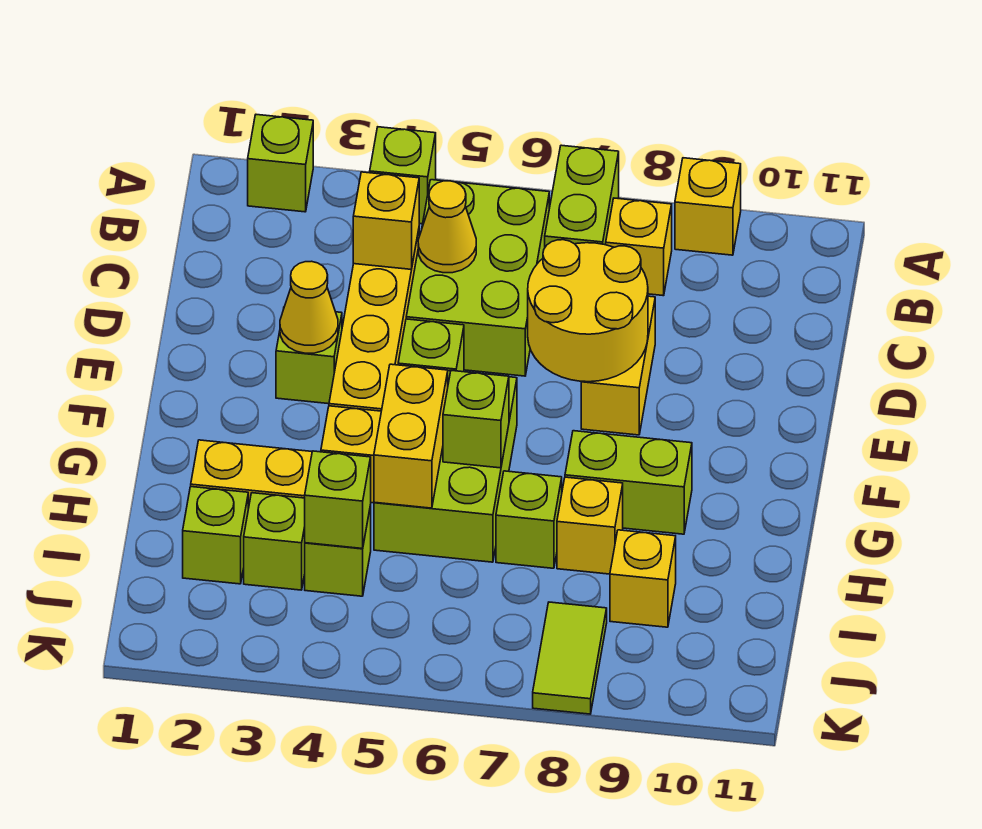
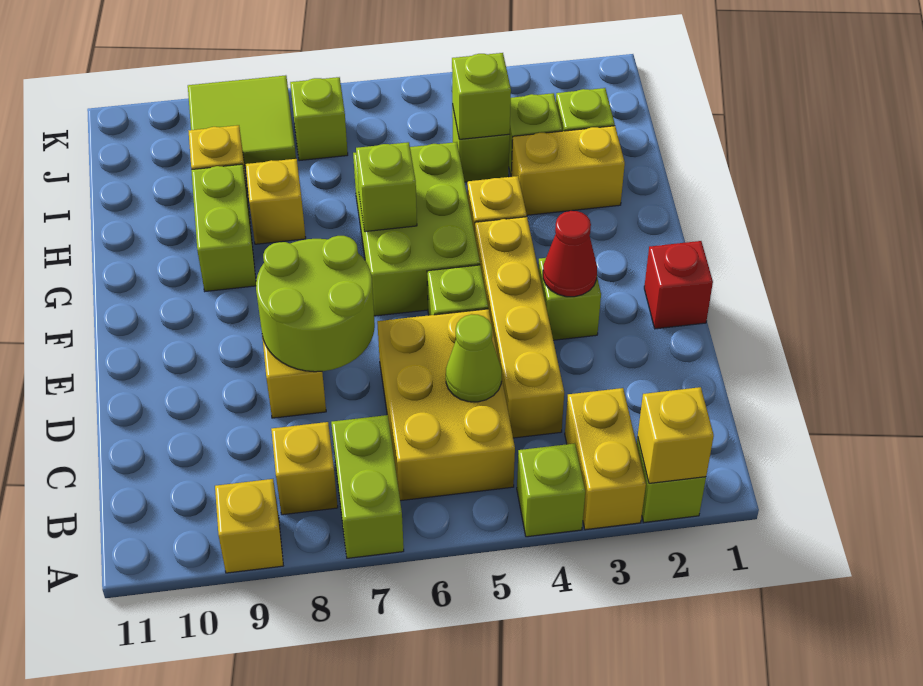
lime brick B5:D6 level 1 -> yellow brick B5:D6 level 1
yellow brick C4 level 2 -> yellow brick A2 level 2
yellow cone C5 level 2 -> lime cone C5 level 2
yellow round brick D7:E8 level 2 -> lime round brick D7:E8 level 2
none -> red brick E1 level 1
yellow cone E3 level 2 -> red cone E3 level 2
yellow brick G5:H5 level 2 -> yellow brick A3:B3 level 1
lime brick G8:G9 level 1 -> lime brick G9:H9 level 1
lime brick H7 level 1 -> lime brick J7 level 1
lime tile J8:K8 level 1 -> lime tile J8:K9 level 1

